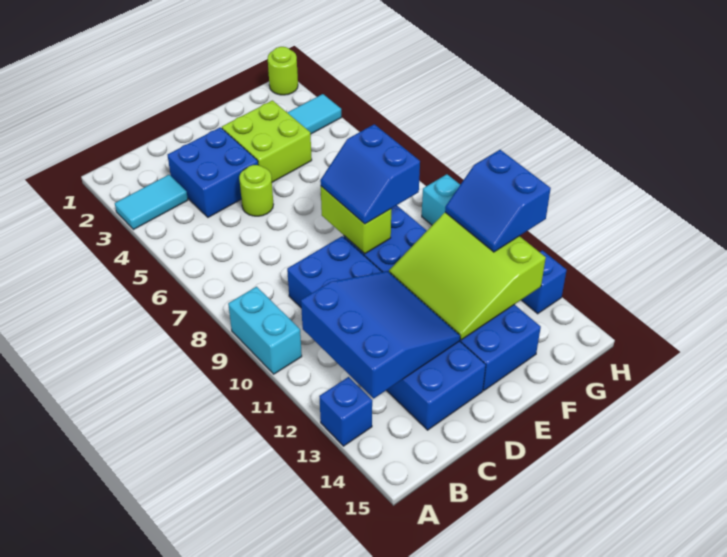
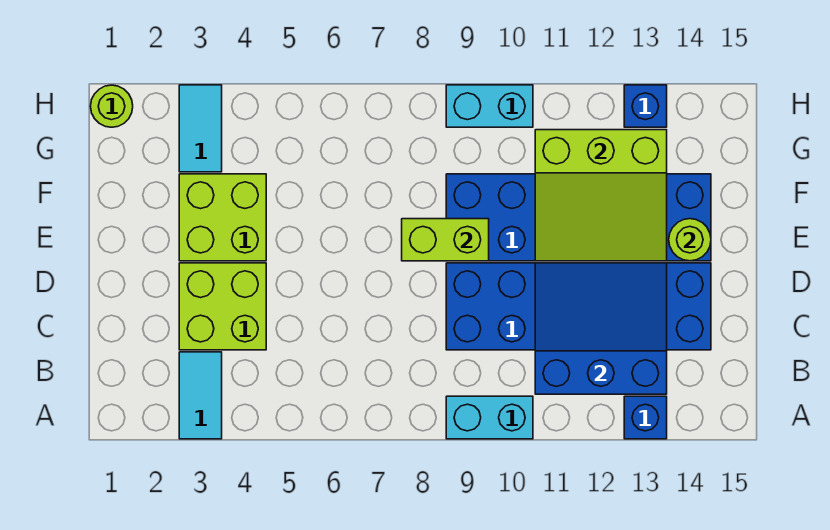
blue brick C3:D4 level 1 -> lime brick C3:D4 level 1
lime round brick D5 level 1 -> lime round brick E14 level 2
blue slope E8:F9 level 3 top F -> none
blue slope G11:H12 level 3 top H -> none

